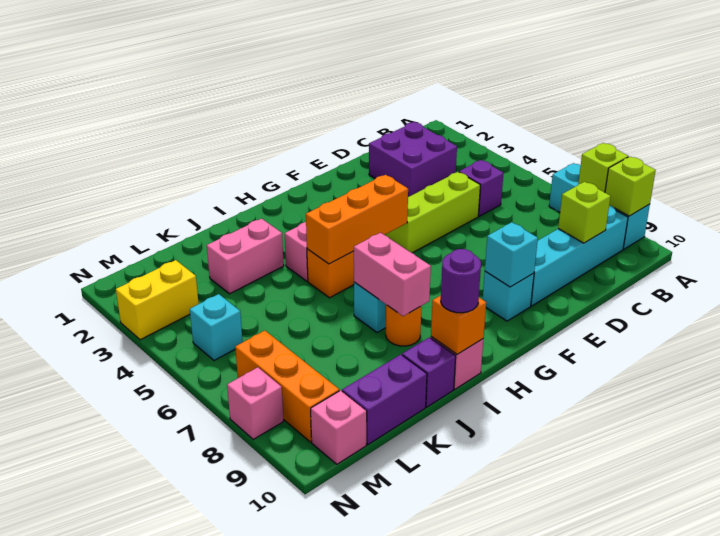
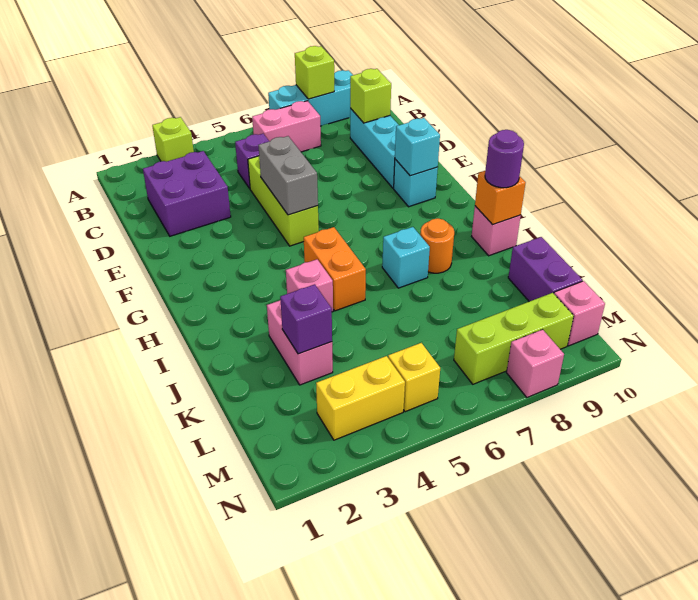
lime brick A9 level 2 -> lime brick A3 level 1
cyan brick B9:E9 level 1 -> cyan brick C9:E9 level 1
none -> grey brick E5:F5 level 2
orange brick G5:I5 level 2 -> none
pink brick I7:I8 level 2 -> pink brick B6:B7 level 1
purple brick J10 level 1 -> purple brick K3 level 2
yellow brick M3:N3 level 1 -> yellow brick M3:M4 level 1
cyan brick M5 level 1 -> yellow brick M5 level 1
orange brick M7:M9 level 1 -> lime brick M7:M9 level 1

